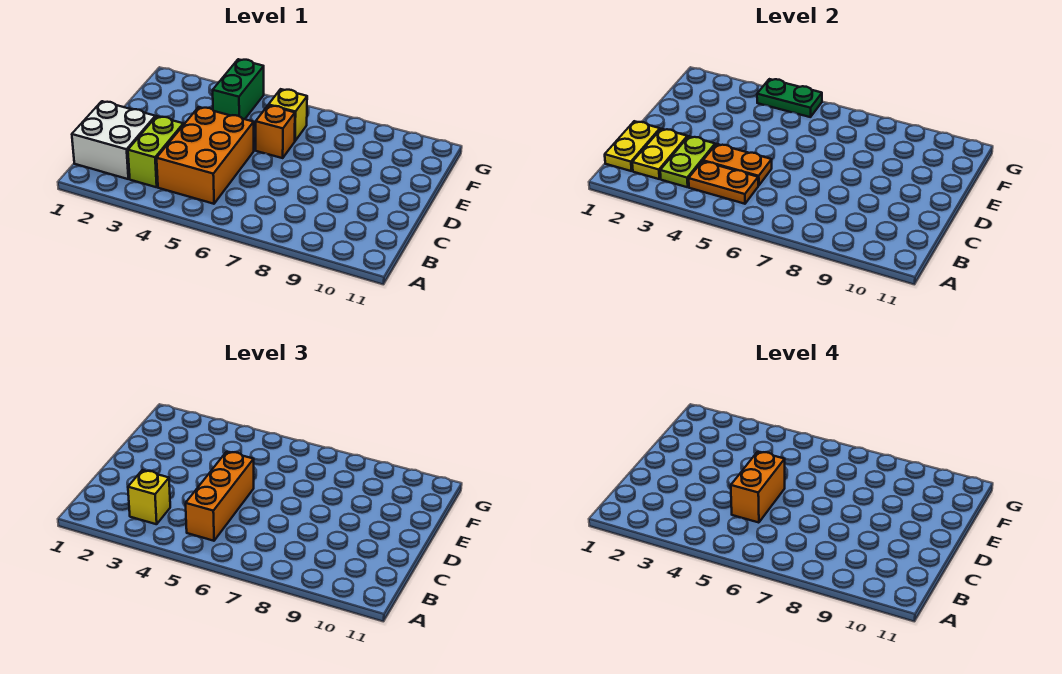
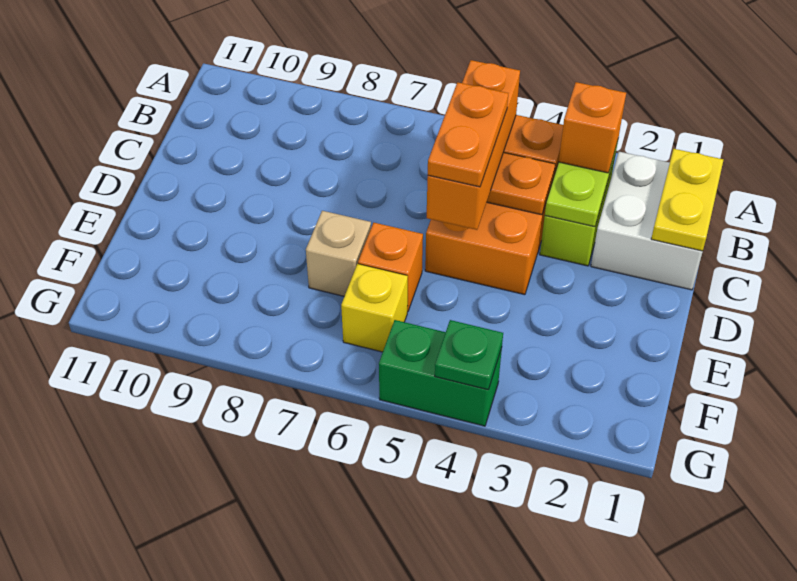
yellow plate B2:C2 level 2 -> none
yellow brick B3 level 3 -> orange brick B3 level 3
orange brick C5:D5 level 4 -> orange plate C5:D5 level 4
none -> tan brick E7 level 1
green brick F4:G4 level 1 -> green brick G4:G5 level 1
green plate G4:G5 level 2 -> green plate G4 level 2

